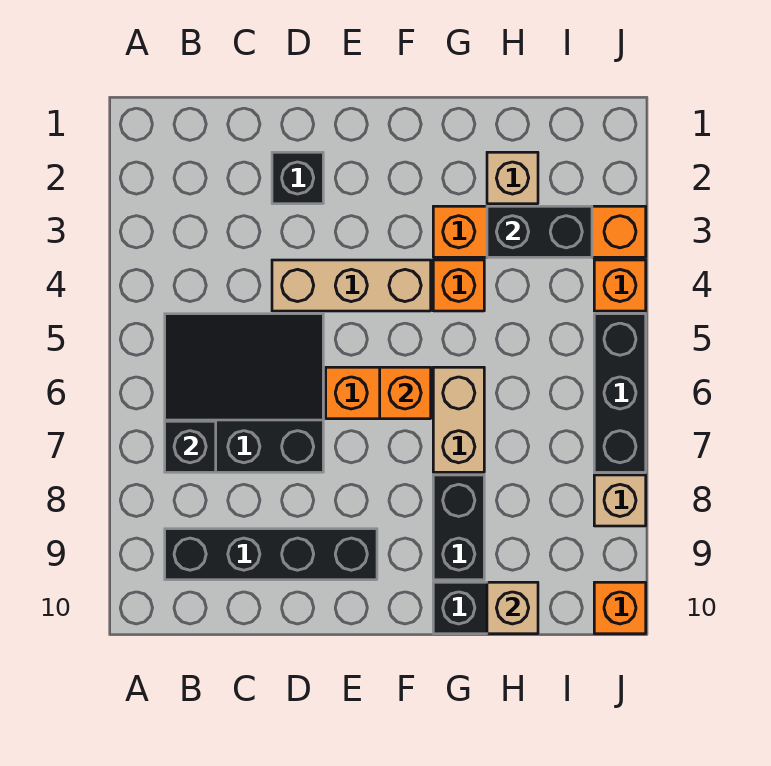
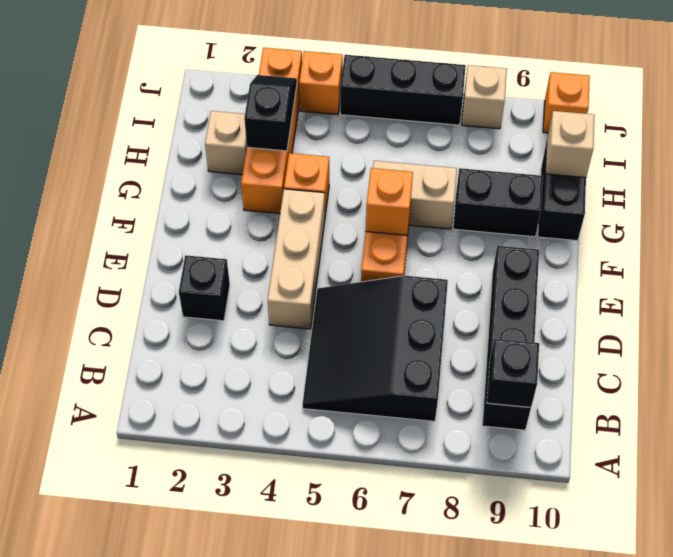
black brick B7 level 2 -> black brick B9 level 2
black brick H3:I3 level 2 -> black slope H3:I3 level 2 top H

